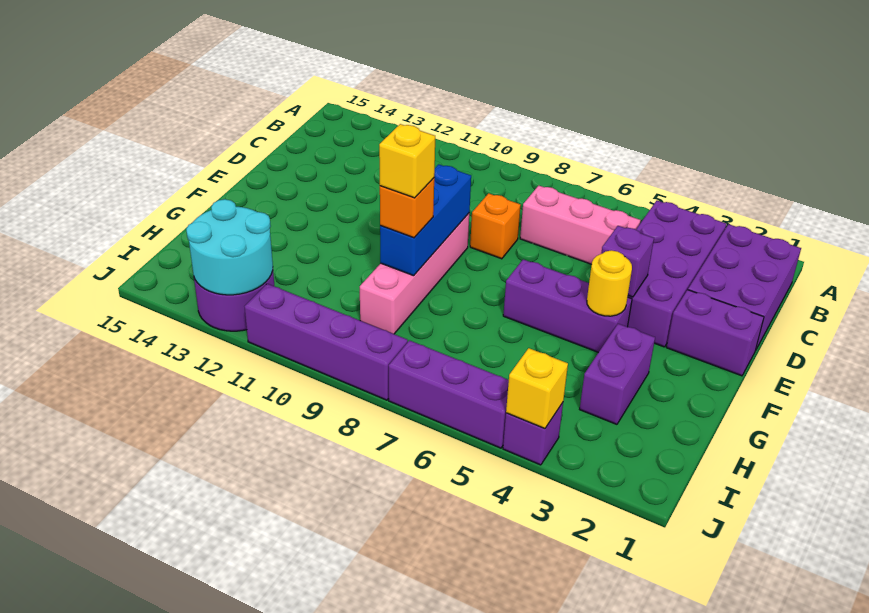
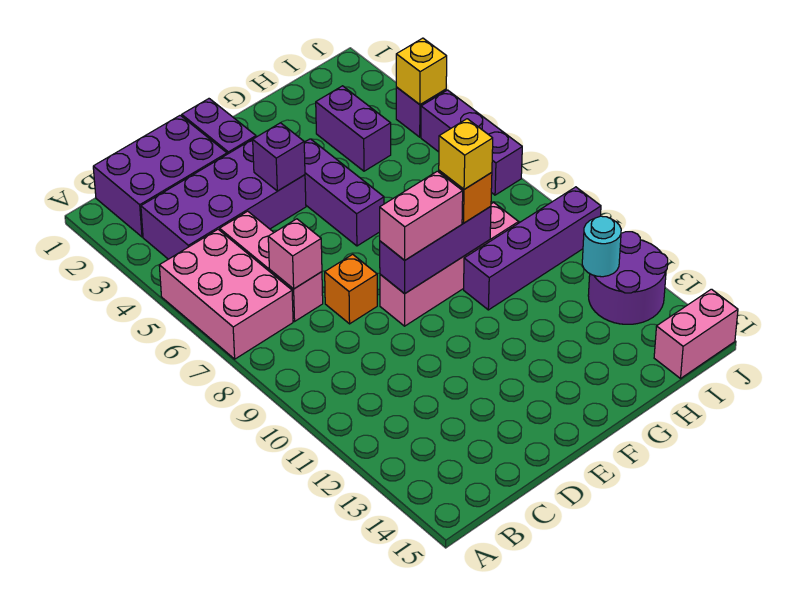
none -> pink brick A5:B7 level 1
none -> pink brick C7 level 2
blue brick E9:G9 level 2 -> purple brick E9:G9 level 2
none -> pink brick E9:F9 level 3
yellow round brick F4 level 2 -> none
purple brick G3:H3 level 1 -> purple brick H3:H4 level 1
cyan round brick I12:J13 level 2 -> cyan round brick I12 level 2
none -> pink brick I15:J15 level 1
purple brick J8:J11 level 1 -> purple brick G10:J10 level 1

